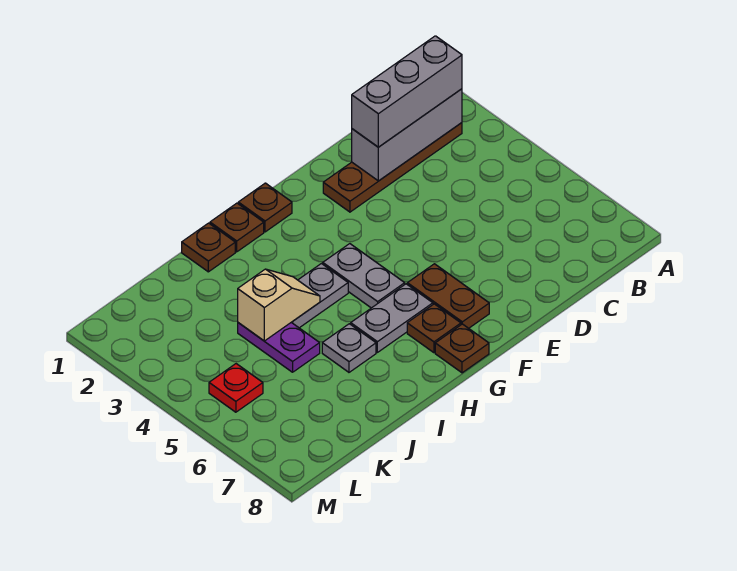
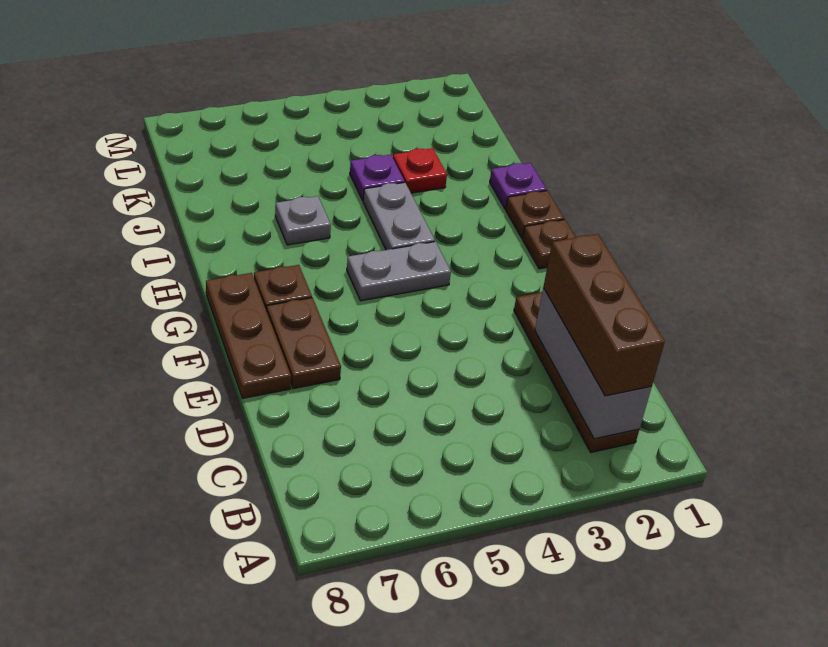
grey brick B2:D2 level 3 -> brown brick B2:D2 level 3
brown plate F6:F7 level 1 -> brown plate E7:F7 level 1
grey plate G6:H6 level 1 -> none
brown plate G8 level 1 -> brown plate E8:G8 level 1
brown plate I1 level 1 -> purple plate I1 level 1
tan slope I4:J4 level 2 top J -> none
purple plate J4:J5 level 1 -> purple plate J4 level 1
red plate L5 level 1 -> red plate J3 level 1

